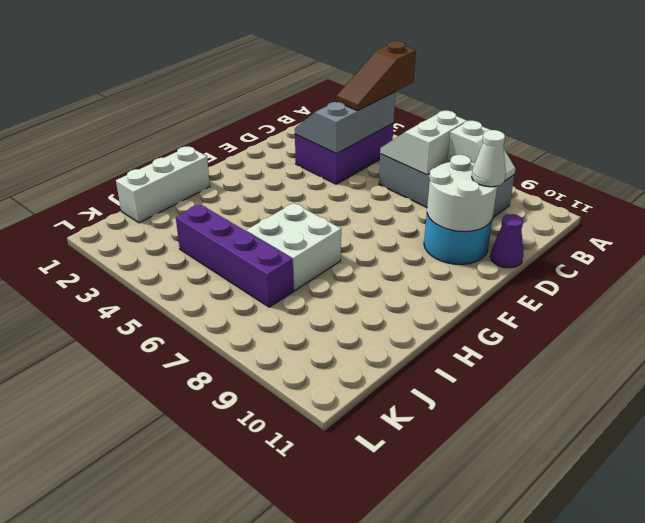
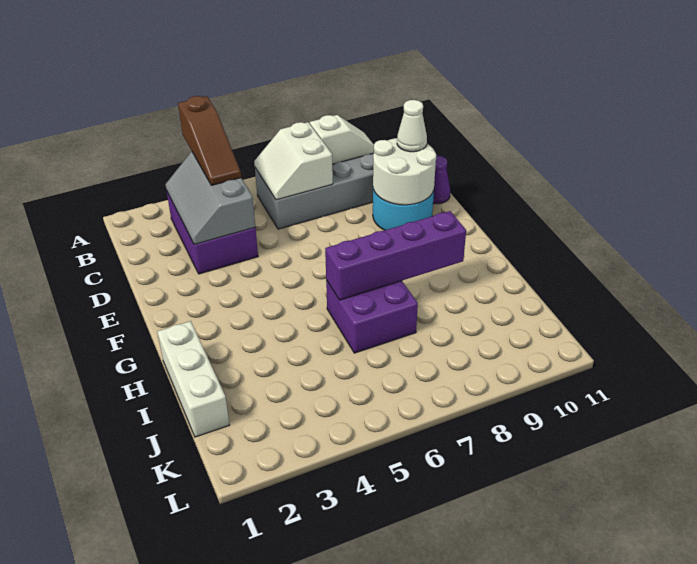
white brick H6:I7 level 1 -> purple brick H6:I7 level 1
purple brick J4:J7 level 1 -> purple brick H6:H9 level 2

